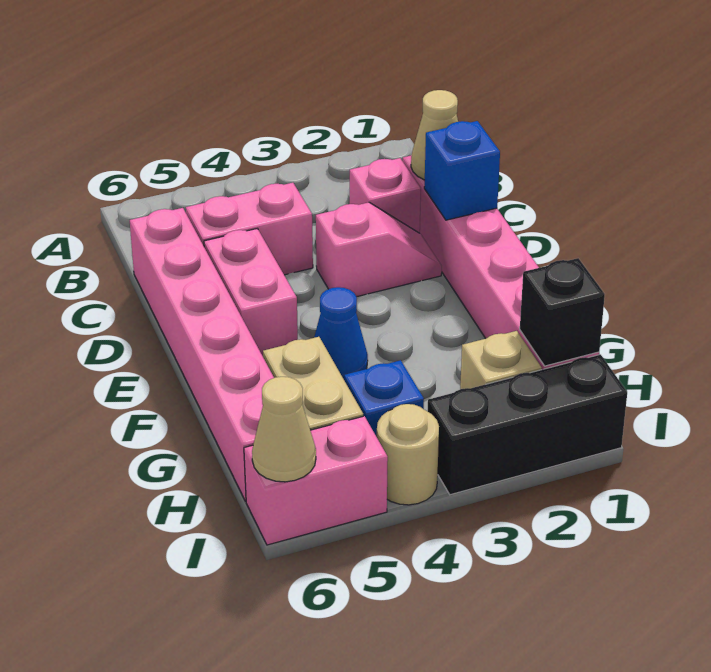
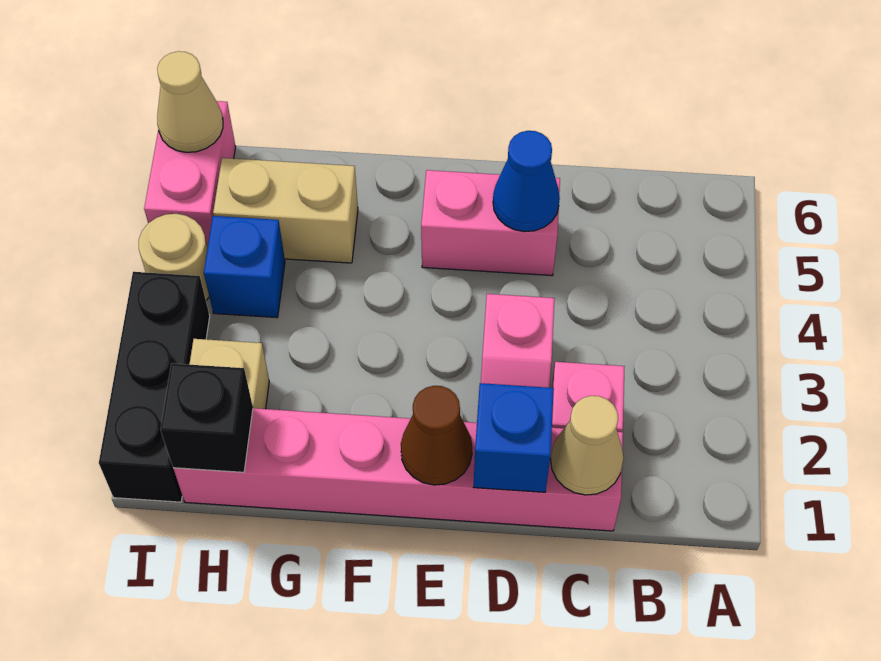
pink brick C4:C5 level 1 -> none
pink brick C6:H6 level 1 -> none
none -> brown cone E1 level 2
blue cone F4 level 1 -> blue cone D5 level 2

